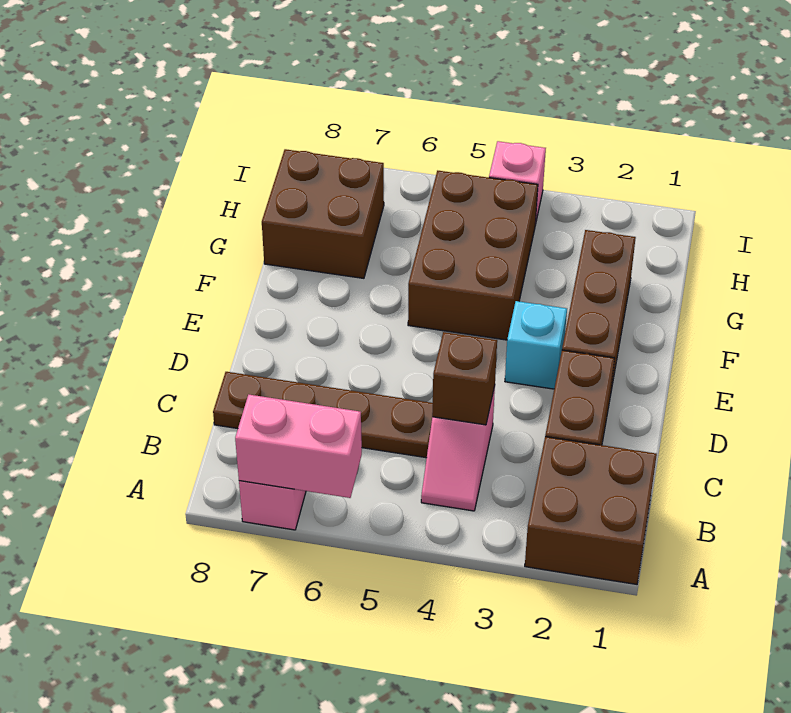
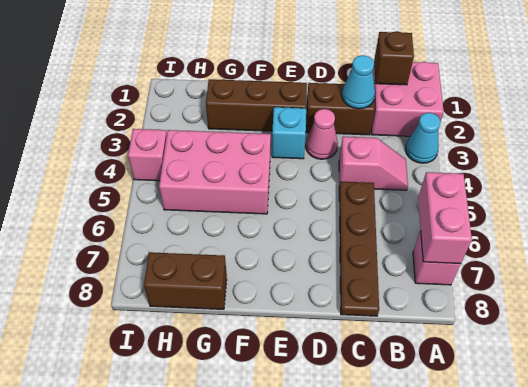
brown brick A1:B2 level 1 -> pink brick A1:B2 level 1
none -> cyan cone A3 level 1
none -> cyan cone C2 level 2
brown brick C4 level 2 -> brown brick B1 level 2
none -> pink cone D3 level 1
brown brick F4:H5 level 1 -> pink brick F4:H5 level 1
brown brick G7:H8 level 1 -> brown brick G8:H8 level 1

